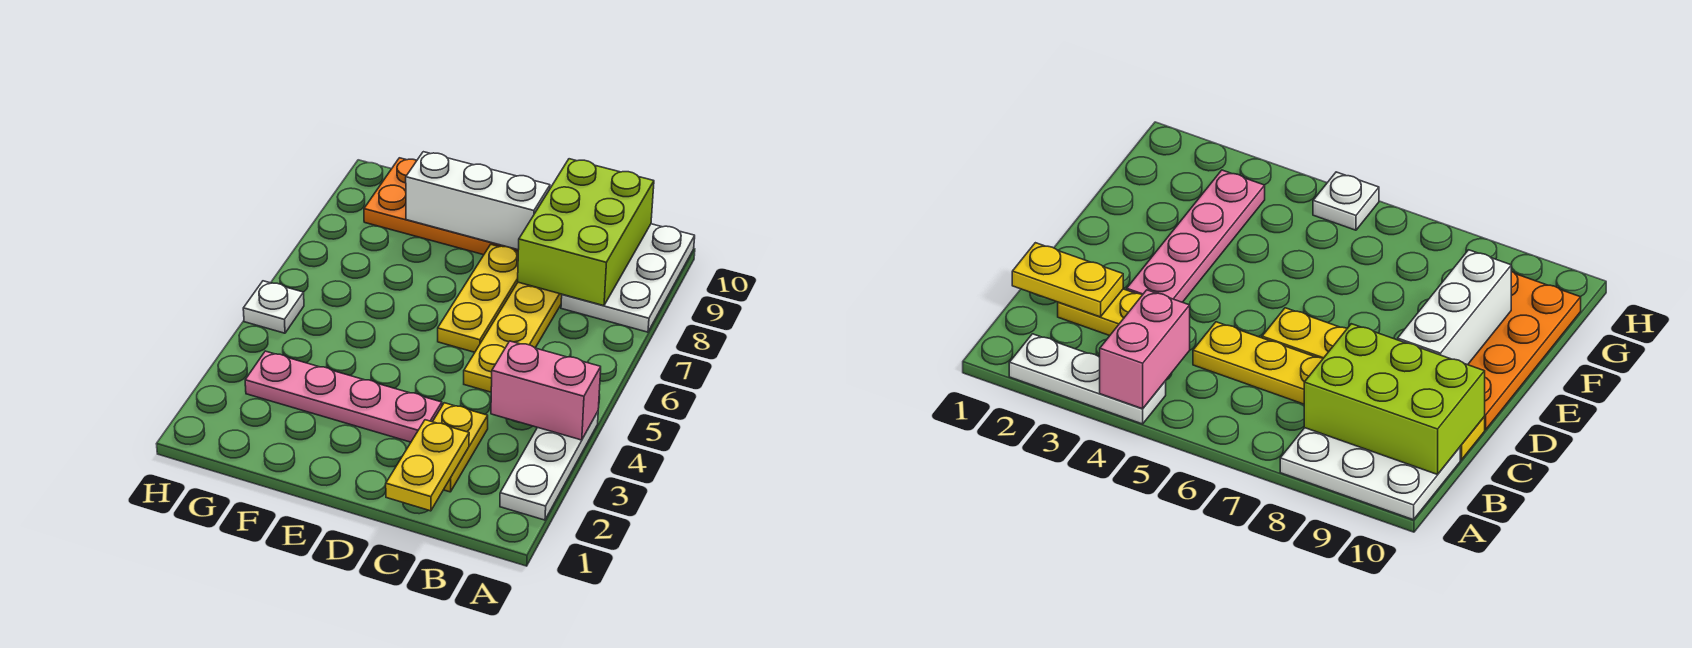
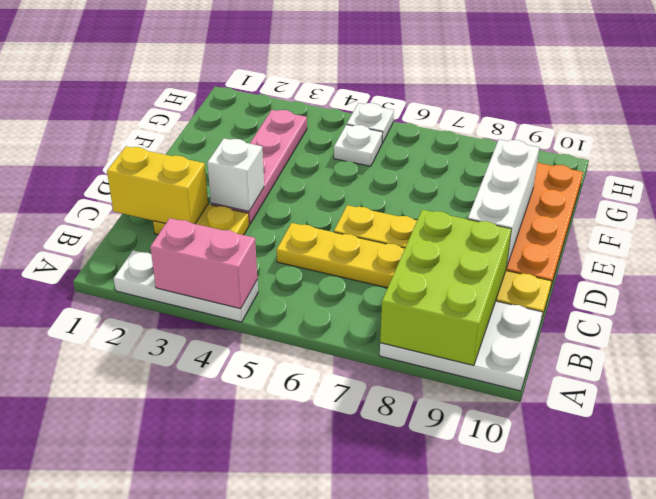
pink brick A4:B4 level 2 -> pink brick A3:A4 level 2
lime brick B8:C10 level 2 -> lime brick A8:C9 level 2
yellow plate C1:C2 level 2 -> yellow brick C1:C2 level 2
none -> white brick D3 level 2
none -> white plate G5 level 1

